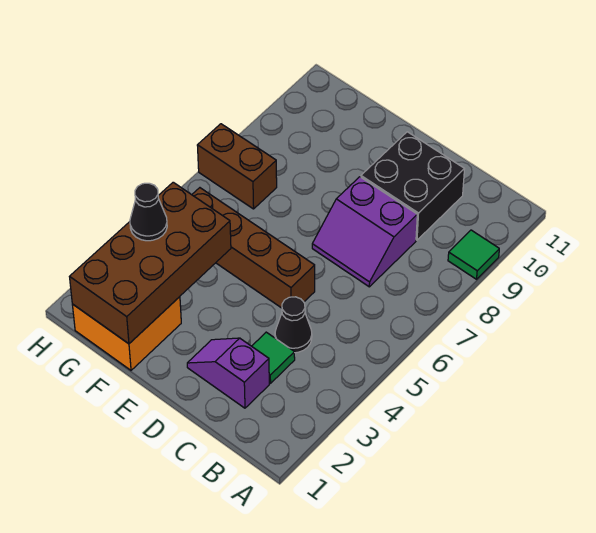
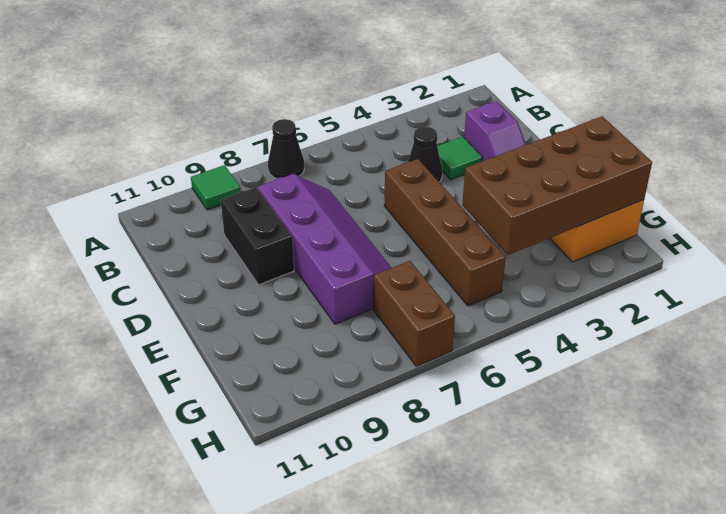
purple slope C7:D8 level 1 top 8 -> purple slope C7:F8 level 1 top 8
black brick C9:D10 level 1 -> black brick C9:D9 level 1
black cone G3 level 3 -> black cone A7 level 1

